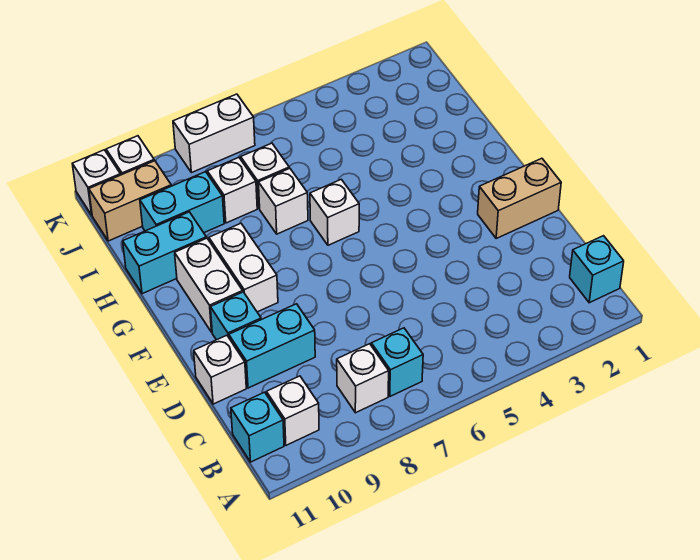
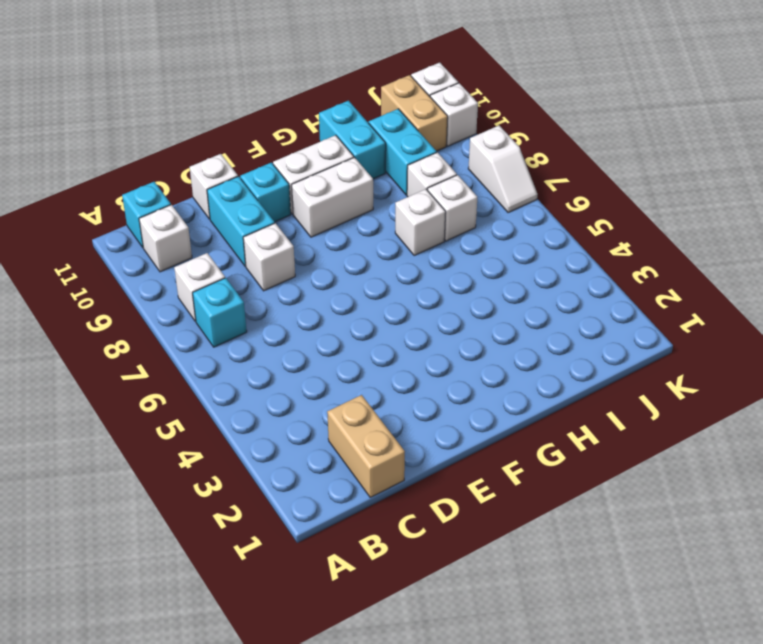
cyan brick B1 level 1 -> none
tan brick E1:E2 level 1 -> tan brick C1:C2 level 1
white brick G6 level 1 -> white brick D8 level 1
white brick K7:K8 level 1 -> white slope K7:K8 level 1 top 8

